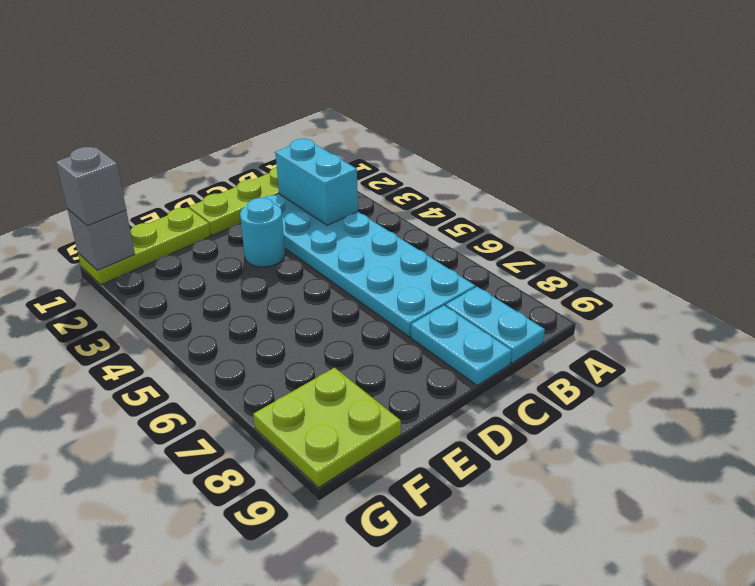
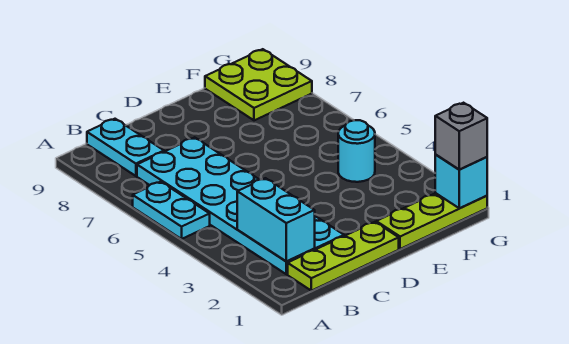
cyan plate C8:C9 level 1 -> cyan plate A5:A6 level 1
cyan round brick D3 level 1 -> cyan round brick F4 level 1
grey brick G1 level 2 -> cyan brick G1 level 2

